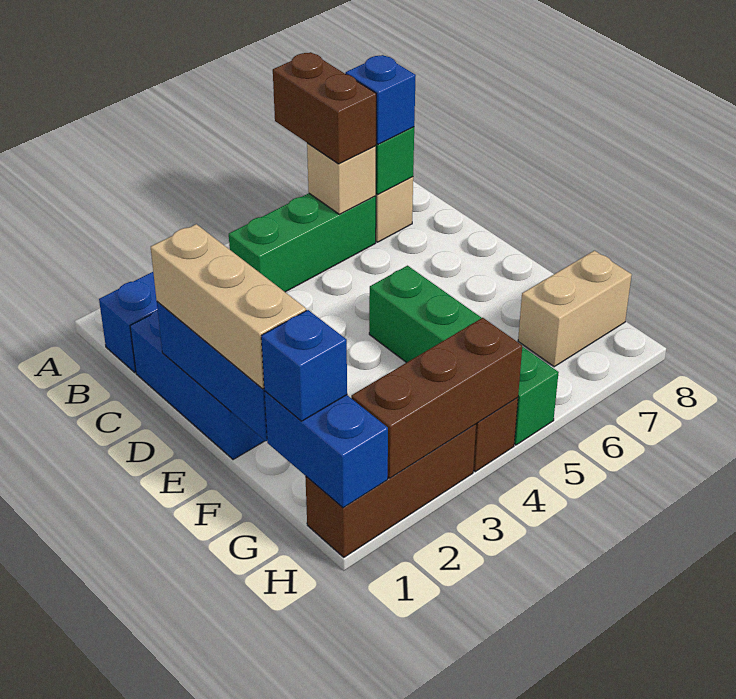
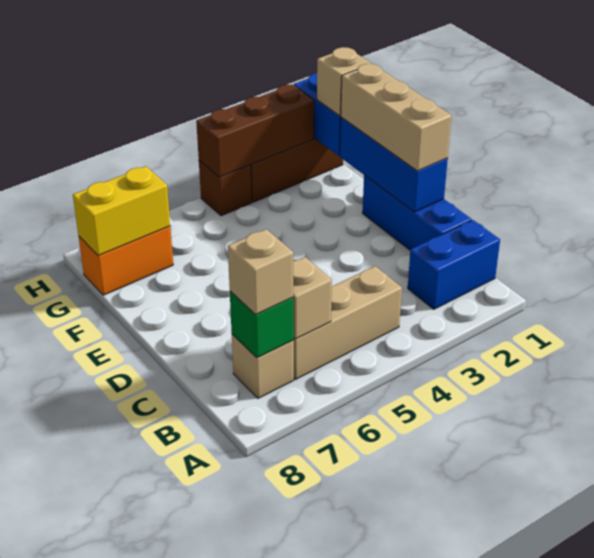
brown brick A6:B6 level 3 -> none
green brick B4:B6 level 1 -> tan brick B4:B6 level 1
blue brick B7 level 3 -> tan brick B7 level 3
green brick E5:H5 level 1 -> none
blue brick G1 level 3 -> tan brick G1 level 3
tan brick G7:G8 level 1 -> orange brick G7:G8 level 1
none -> yellow brick G7:G8 level 2

